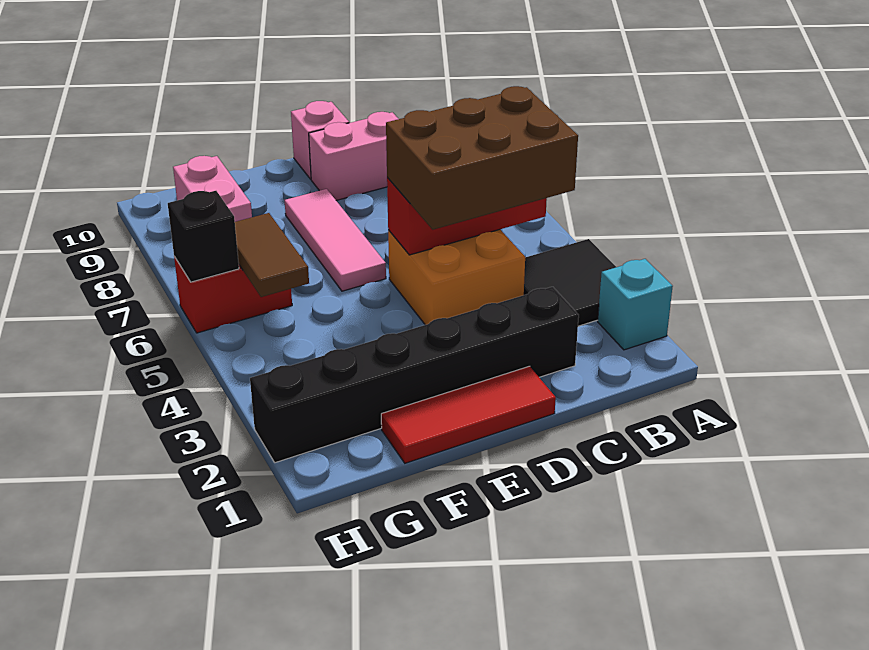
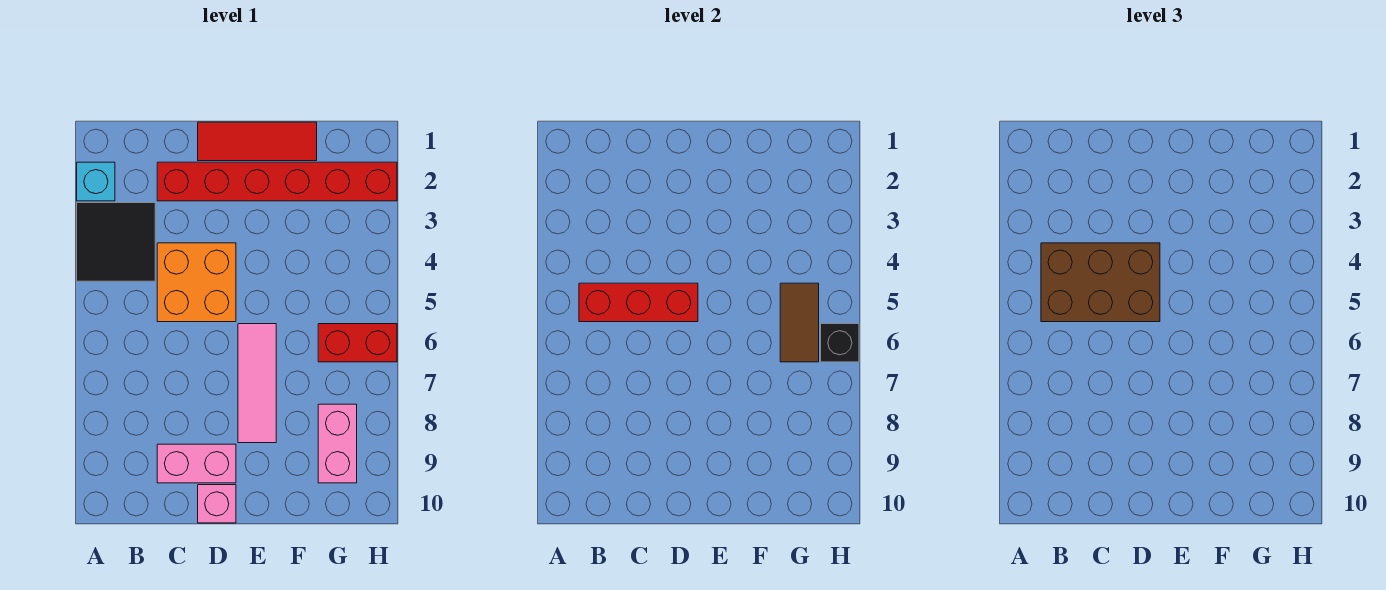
black brick C2:H2 level 1 -> red brick C2:H2 level 1

